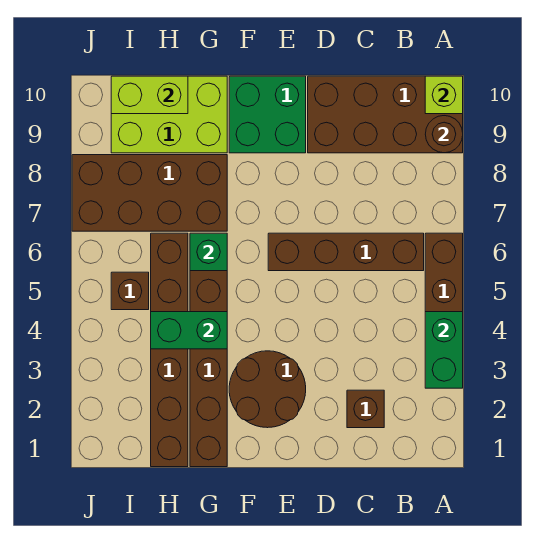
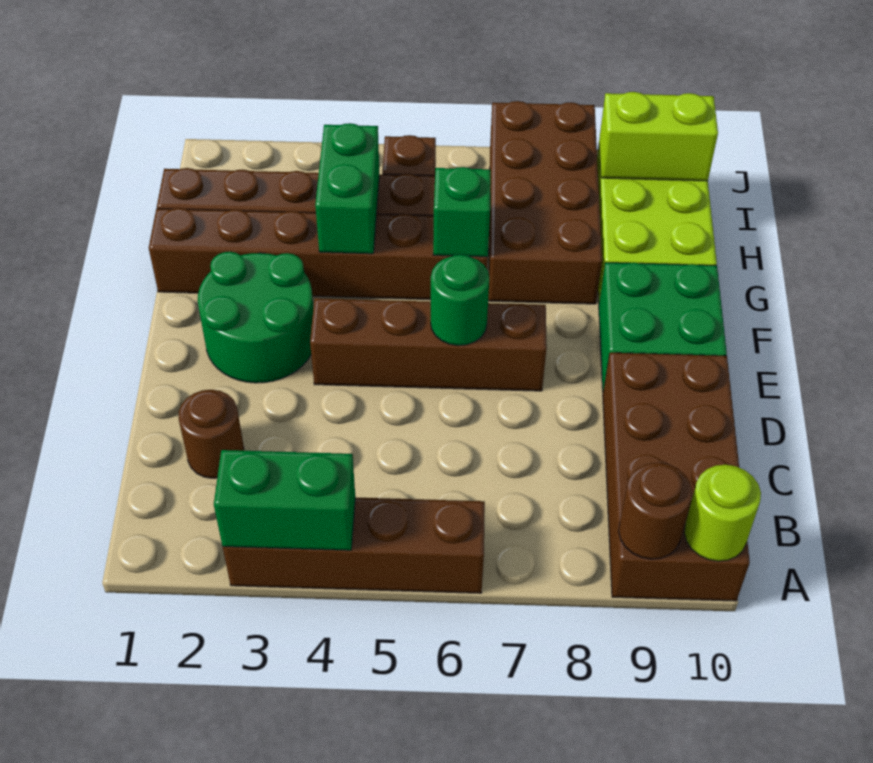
lime brick A10 level 2 -> lime round brick A10 level 2
brown brick B6:E6 level 1 -> brown brick E4:E7 level 1
brown brick C2 level 1 -> brown round brick C2 level 1
brown round brick E2:F3 level 1 -> green round brick E2:F3 level 1
none -> green round brick E6 level 2
lime brick H10:I10 level 2 -> lime brick I9:I10 level 2

